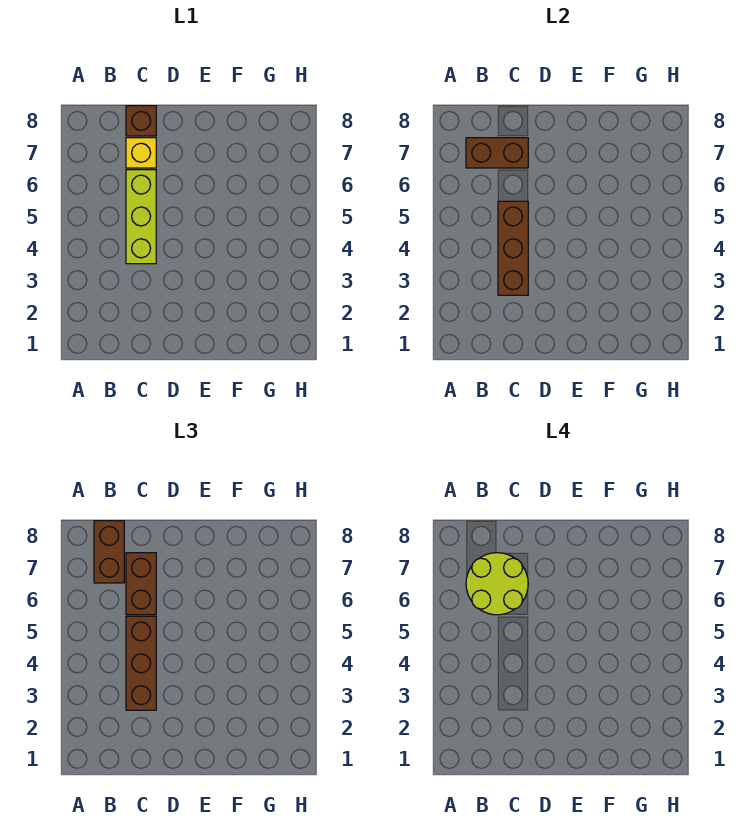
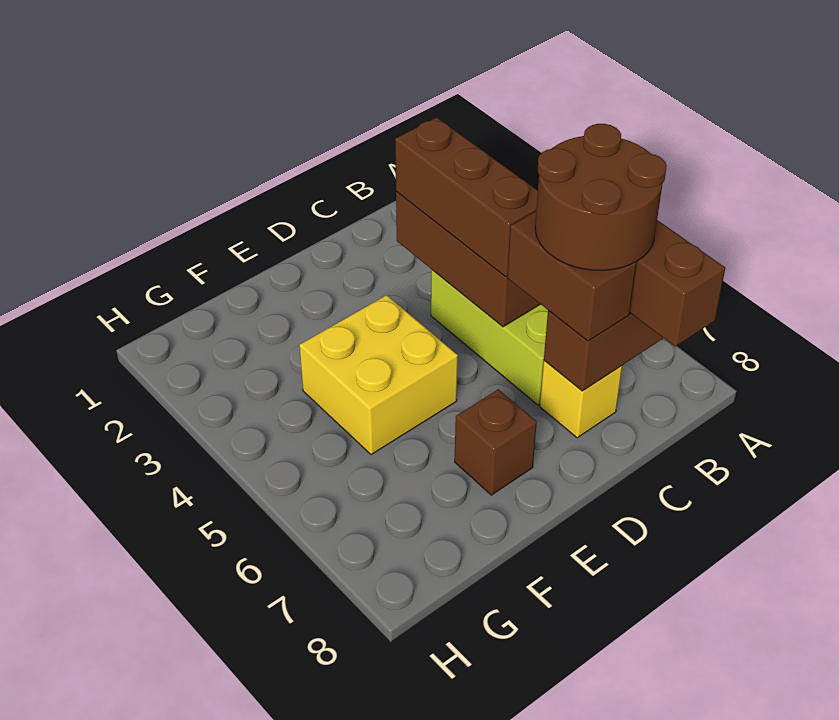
lime round brick B6:C7 level 4 -> brown round brick B6:C7 level 4
brown brick C8 level 1 -> brown brick E7 level 1
none -> yellow brick E4:F5 level 1

